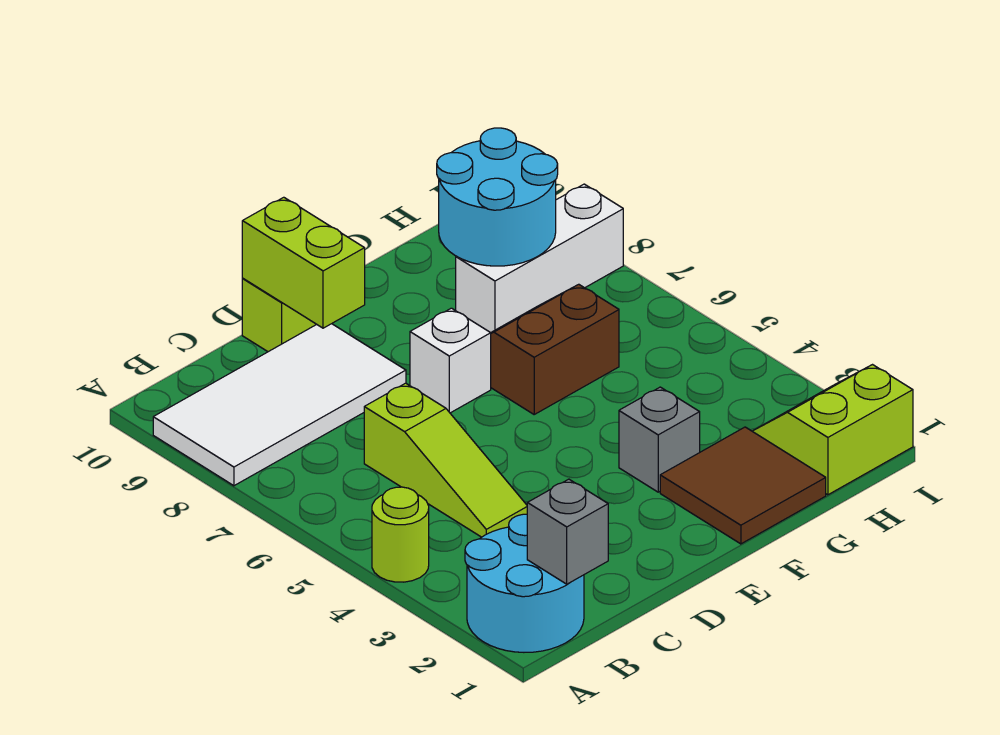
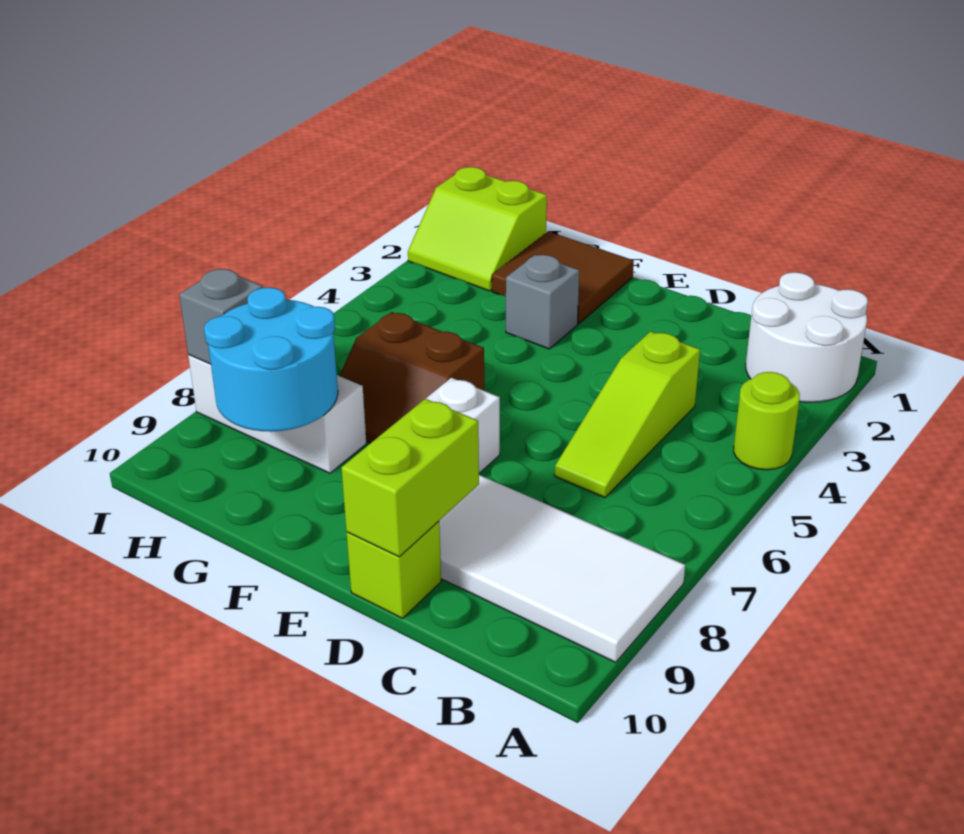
cyan round brick A1:B2 level 1 -> white round brick A1:B2 level 1
grey brick B1 level 2 -> grey brick I8 level 2
lime slope C4:C6 level 1 top 6 -> lime slope C4:C6 level 1 top 4

